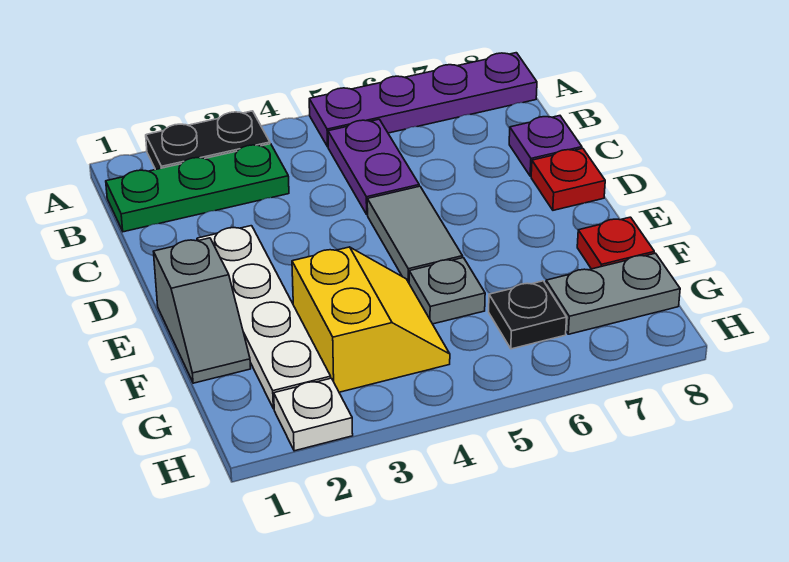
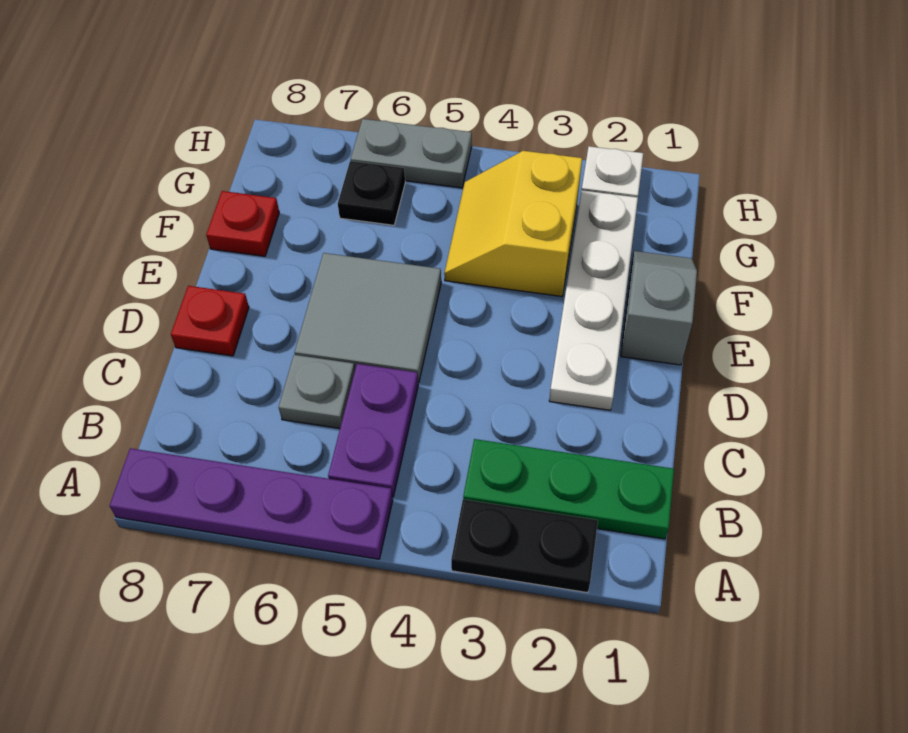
purple plate C8 level 1 -> none
grey tile D5:E5 level 1 -> grey tile D5:E6 level 1
grey plate F5 level 1 -> grey plate C6 level 1
grey plate G7:G8 level 1 -> grey plate H5:H6 level 1

